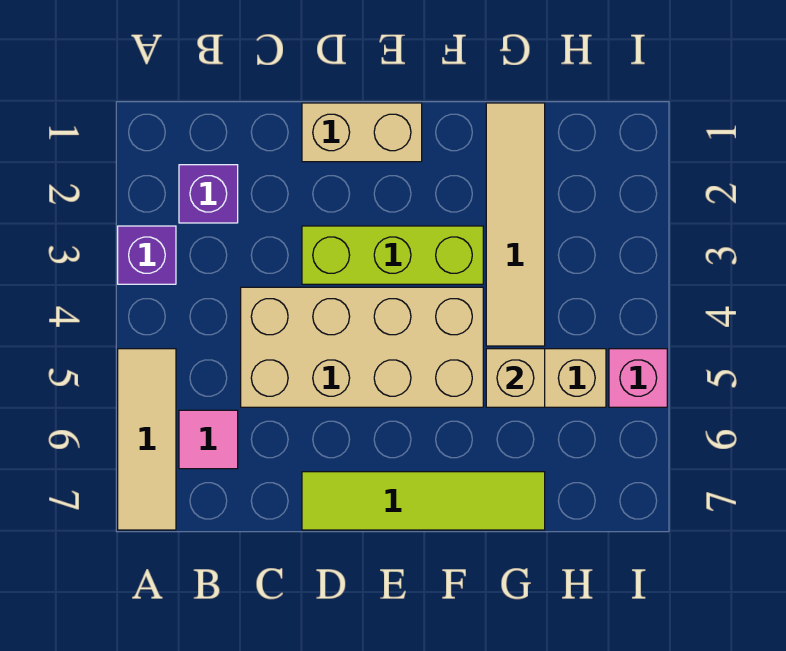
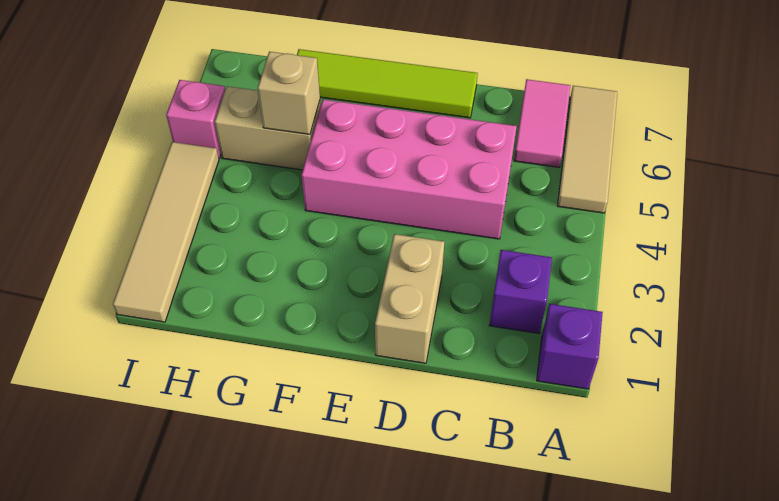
purple brick A3 level 1 -> purple brick A1 level 1
pink tile B6 level 1 -> pink tile B6:B7 level 1
tan brick C4:F5 level 1 -> pink brick C4:F5 level 1
tan brick D1:E1 level 1 -> tan brick D1:D2 level 1
lime brick D3:F3 level 1 -> none
tan tile G1:G4 level 1 -> tan tile I1:I4 level 1

